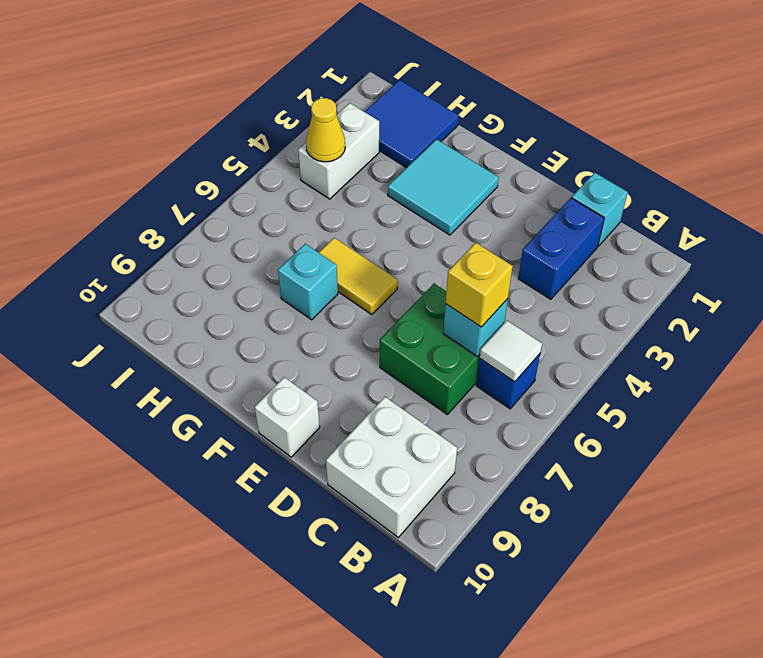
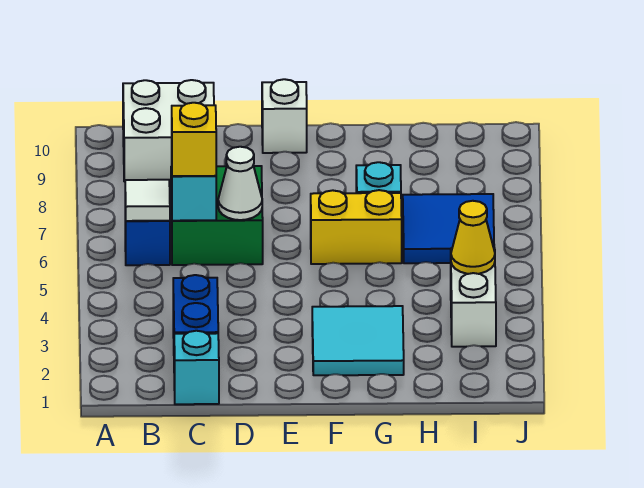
none -> white cone D6 level 2
yellow tile F6:G6 level 1 -> yellow brick F6:G6 level 1
blue tile H1:I2 level 1 -> blue tile H6:I7 level 1

